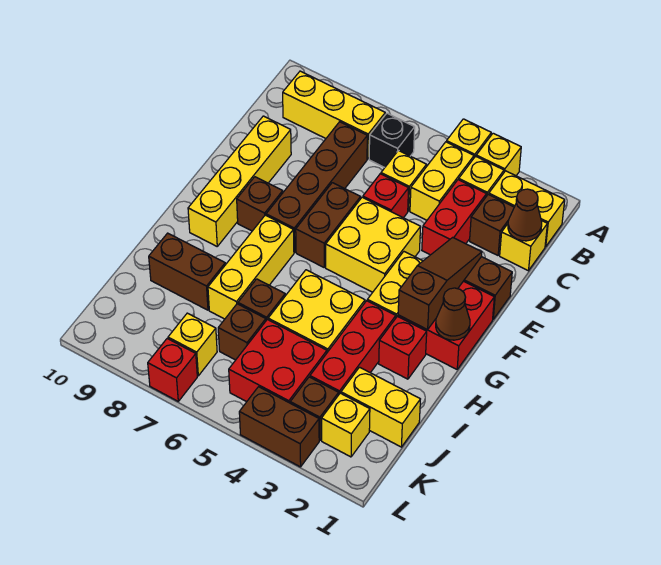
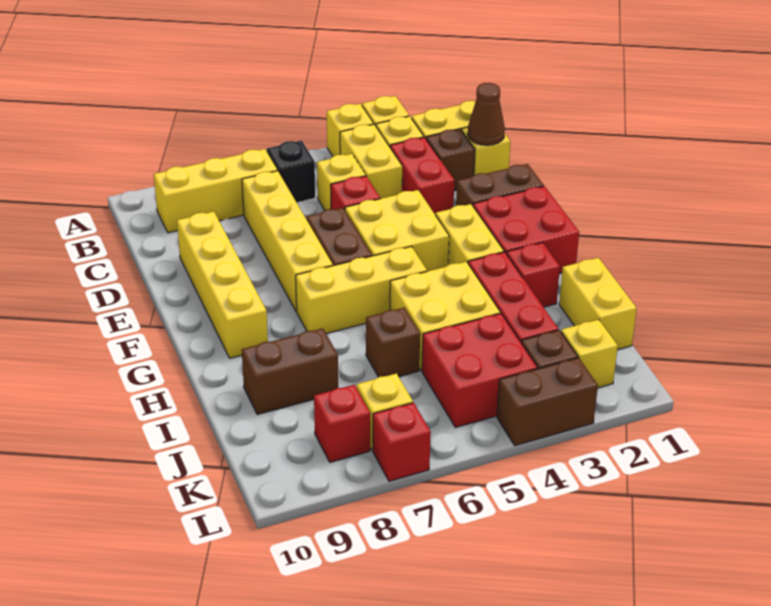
brown brick C7:F7 level 1 -> yellow brick C7:F7 level 1
brown slope E2:G2 level 2 top G -> none
brown brick F8 level 1 -> none
brown cone G1 level 2 -> none
yellow brick G7:I7 level 1 -> yellow brick G5:G7 level 1
yellow brick J1:J2 level 1 -> yellow brick I1:J1 level 1
brown brick J6 level 1 -> none
none -> red brick K8 level 1

